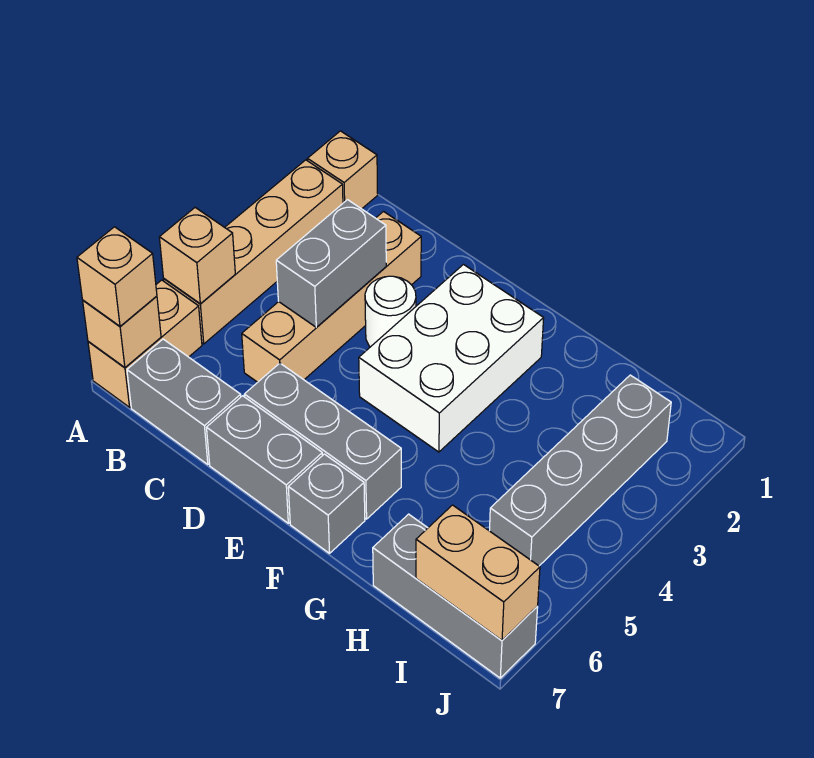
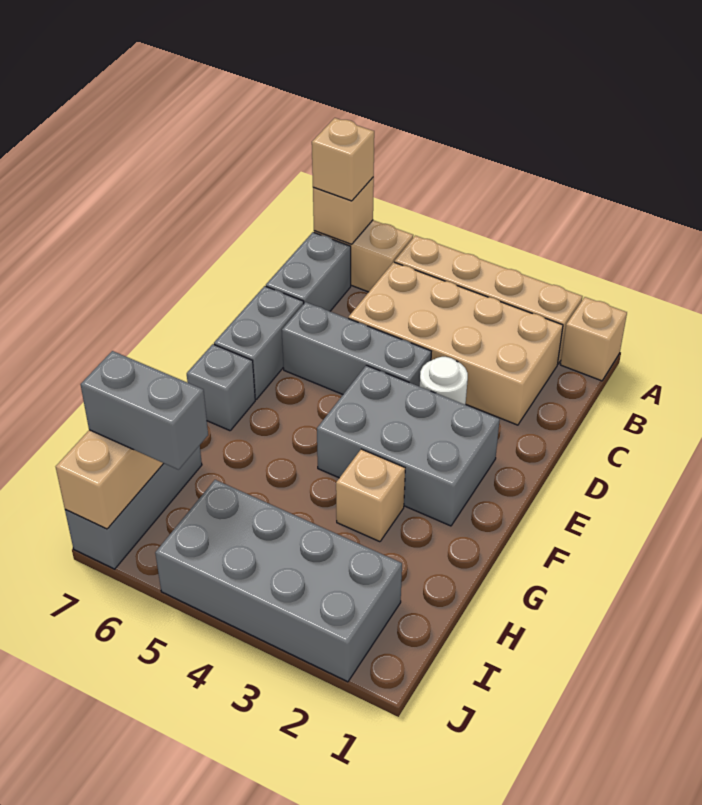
tan brick A5 level 2 -> tan brick G3 level 1
tan brick C2:C5 level 1 -> tan brick B2:C5 level 1
grey brick C3:C4 level 2 -> grey brick I6:I7 level 3
grey brick D6:F6 level 1 -> grey brick D4:D6 level 1
white brick E2:F4 level 1 -> grey brick E2:F4 level 1
grey brick I2:I5 level 1 -> grey brick I2:J5 level 1

